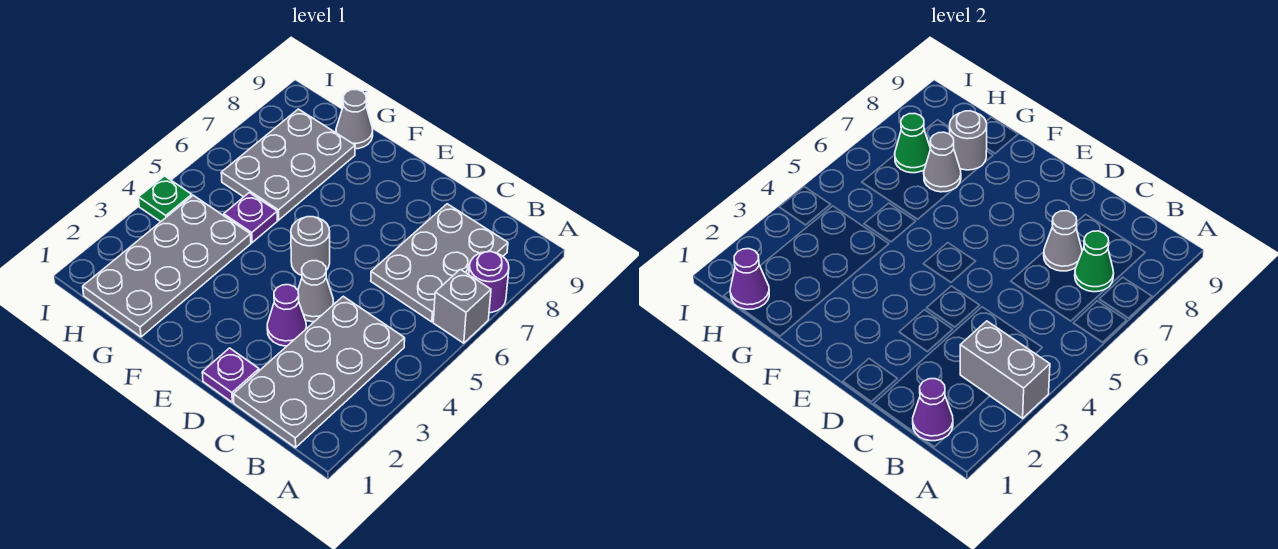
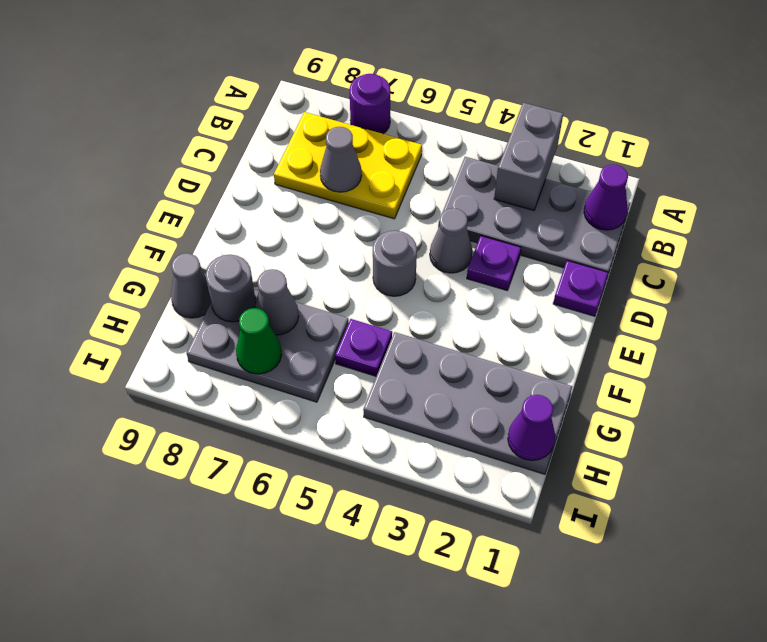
grey brick A6 level 1 -> none
grey plate B6:C8 level 1 -> yellow plate B6:C8 level 1
green cone B7 level 2 -> none
purple cone D3 level 1 -> purple plate D3 level 1
green plate I4 level 1 -> none

